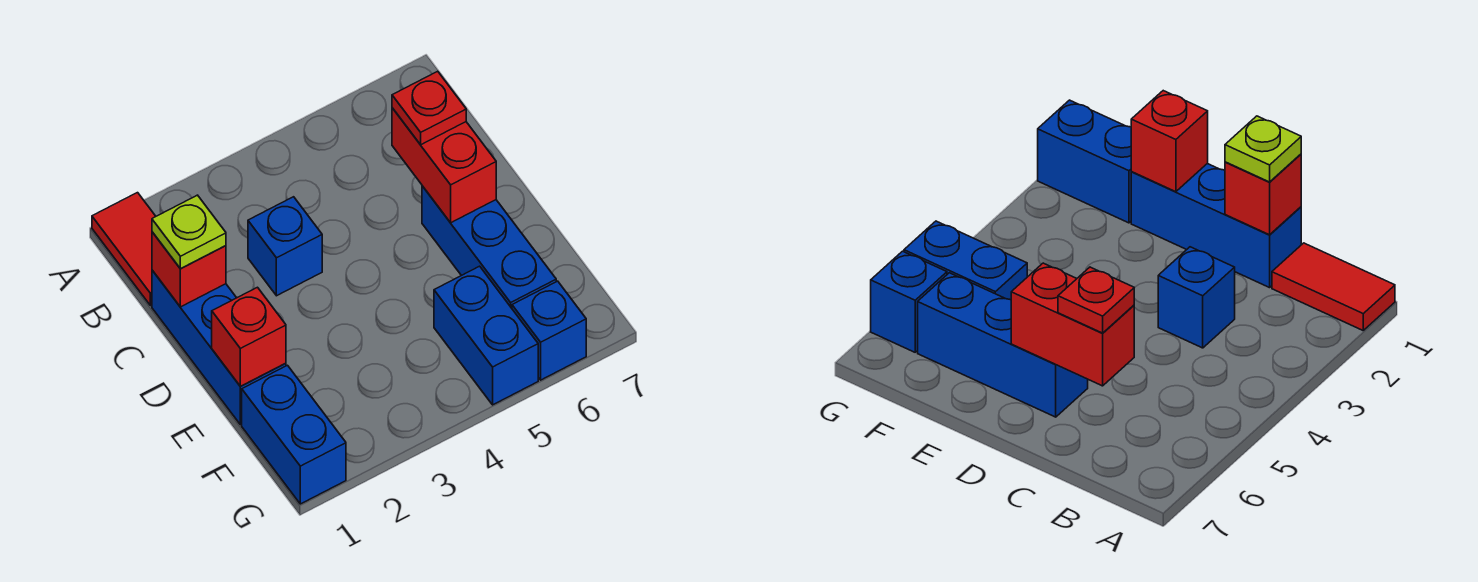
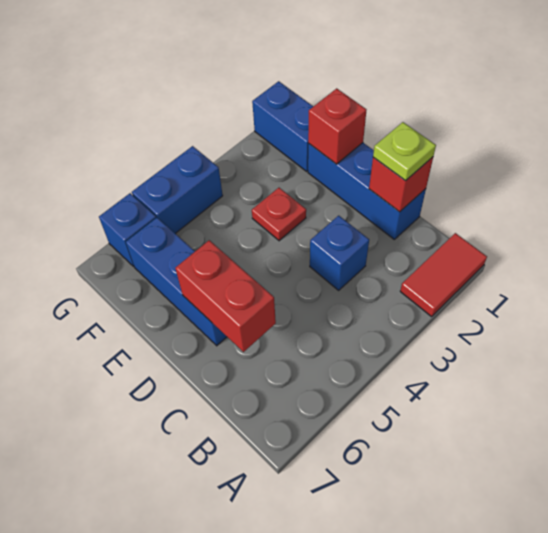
red tile A1:B1 level 1 -> red tile A1:A2 level 1
red plate C6 level 3 -> red plate E3 level 1
blue brick F5:G5 level 1 -> blue brick G4:G5 level 1

